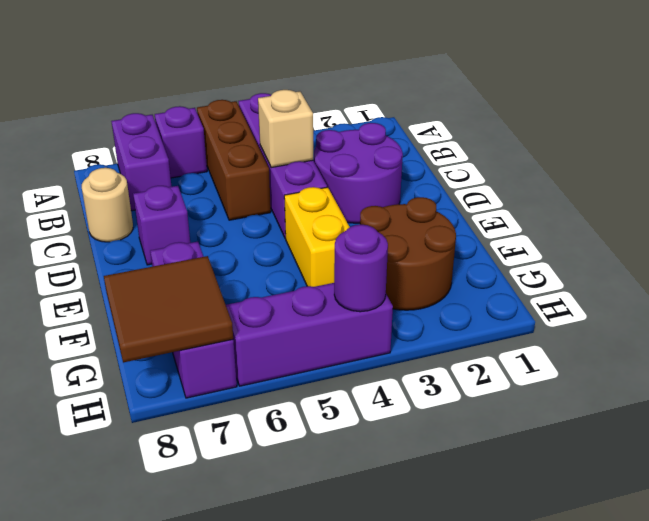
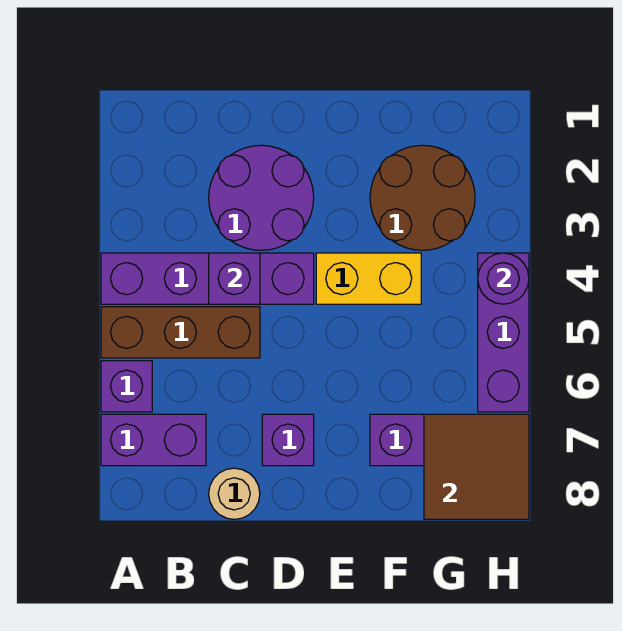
tan brick C4 level 2 -> purple brick C4 level 2

